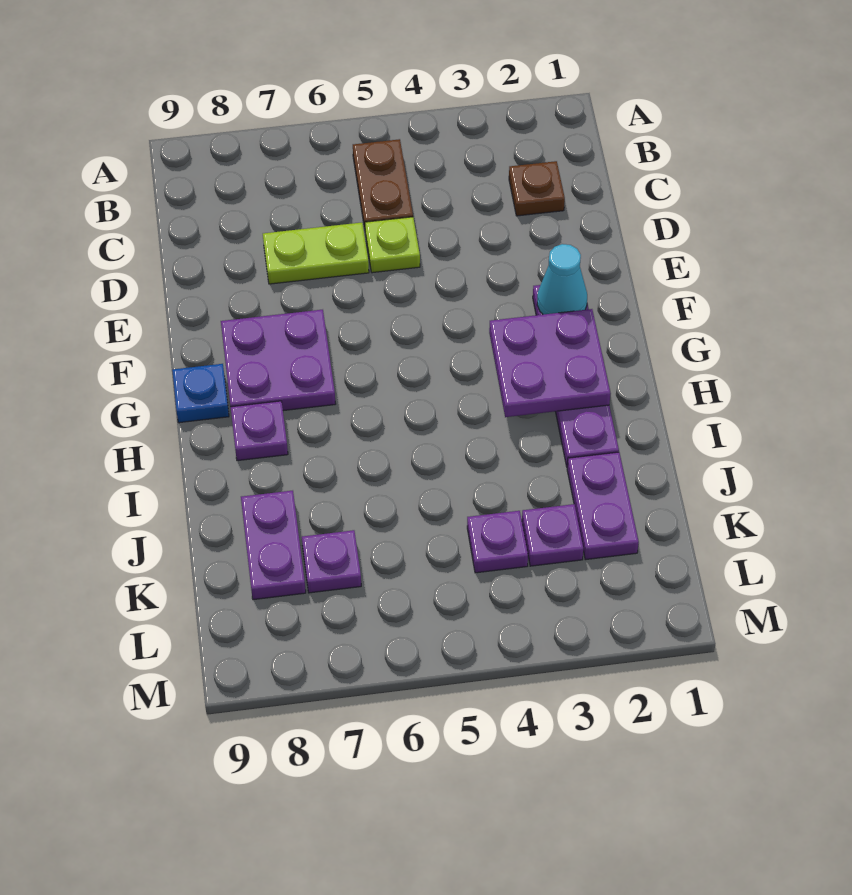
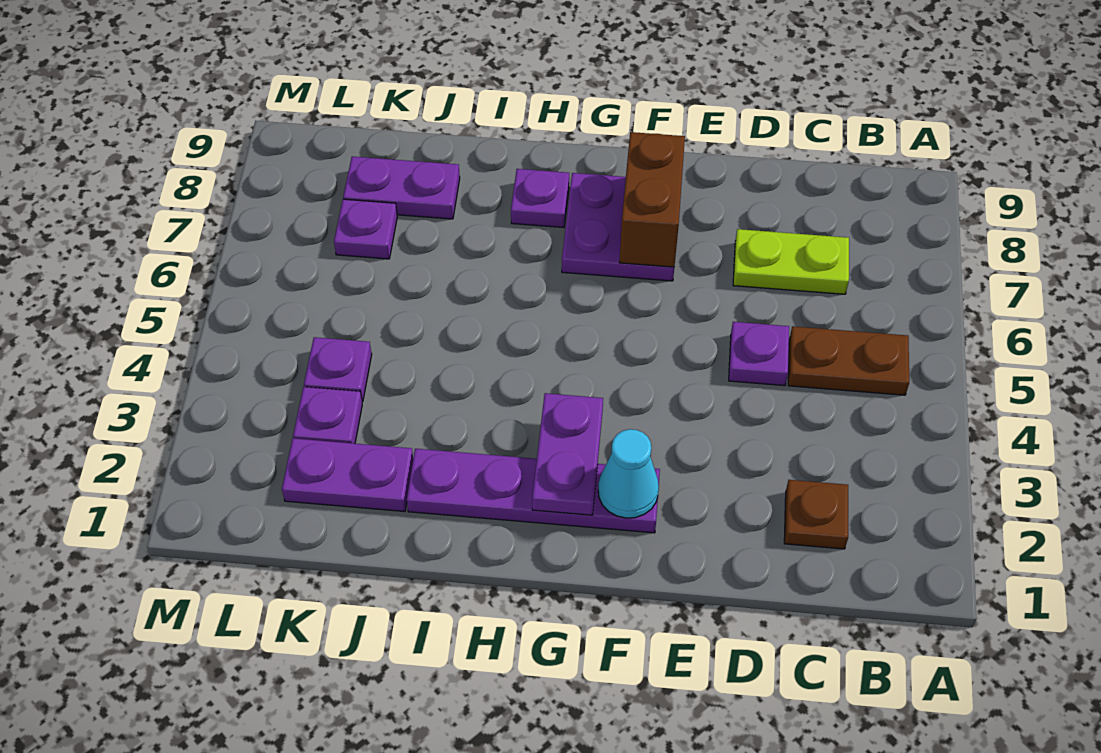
lime plate D5 level 1 -> purple plate D5 level 1
lime plate D6:D7 level 1 -> lime plate C7:D7 level 1
none -> brown brick F7:F8 level 2
purple plate G2:H3 level 2 -> purple plate G2:G3 level 2
blue plate G9 level 1 -> none

